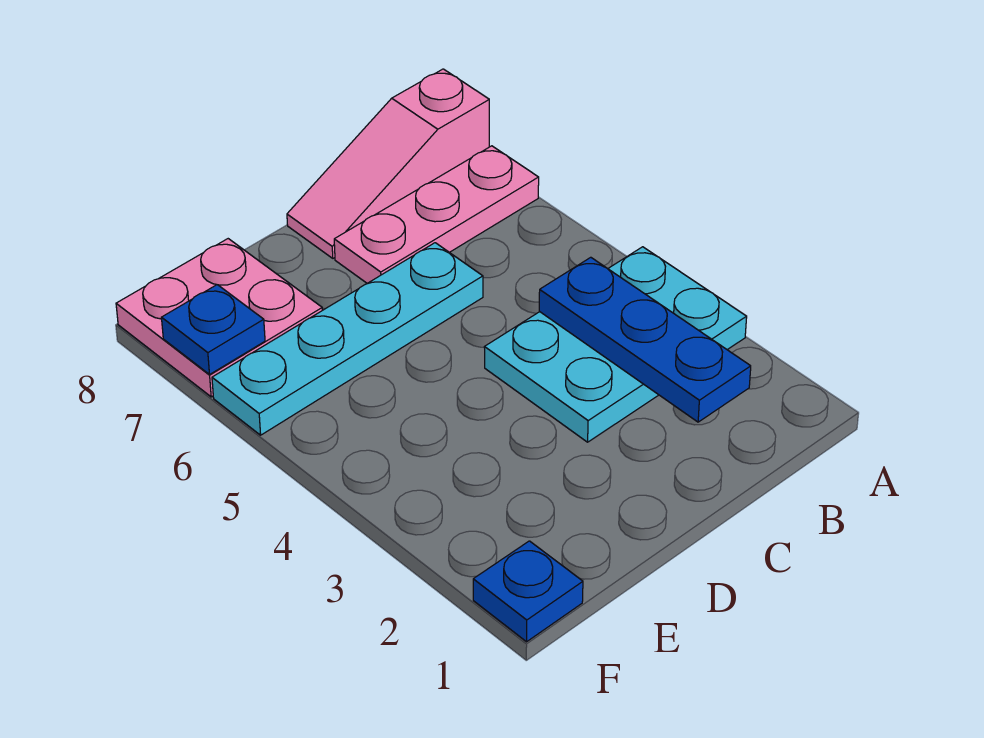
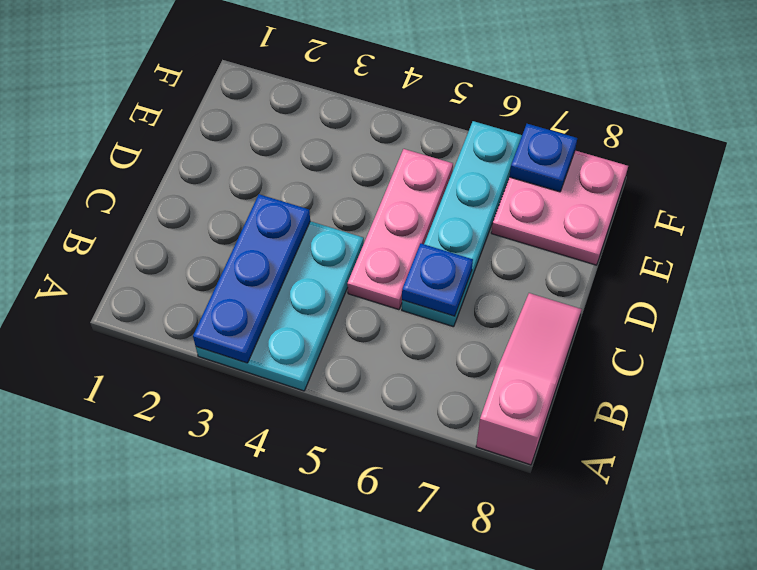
pink plate A7:C7 level 1 -> pink plate C5:E5 level 1
blue plate B2:B4 level 2 -> blue plate A3:C3 level 2
blue plate F1 level 1 -> blue plate C6 level 2

